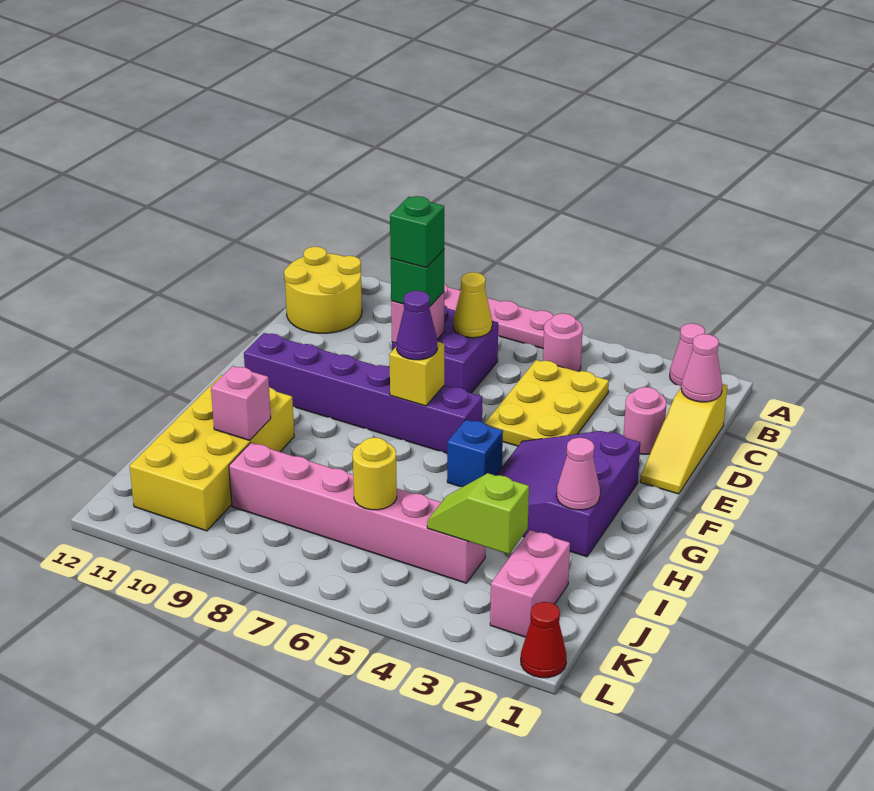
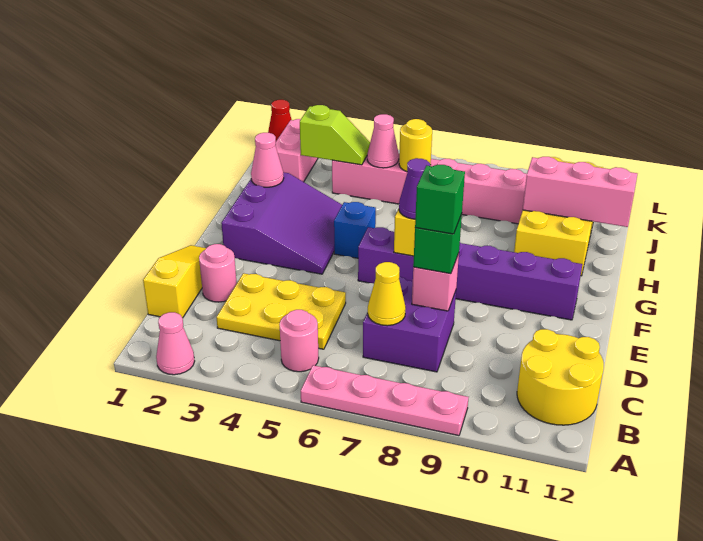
pink cone C1 level 2 -> pink cone J5 level 2
yellow plate C4:E5 level 1 -> yellow plate C3:D5 level 1
pink brick I10 level 2 -> pink brick I10:I12 level 2

